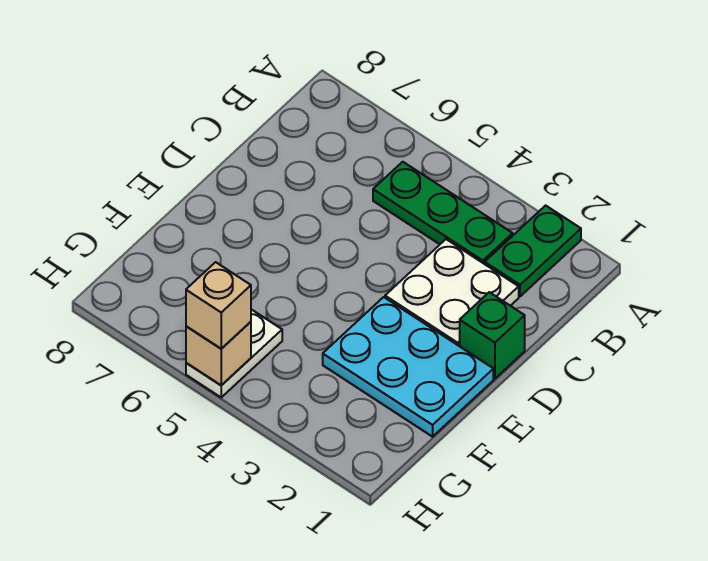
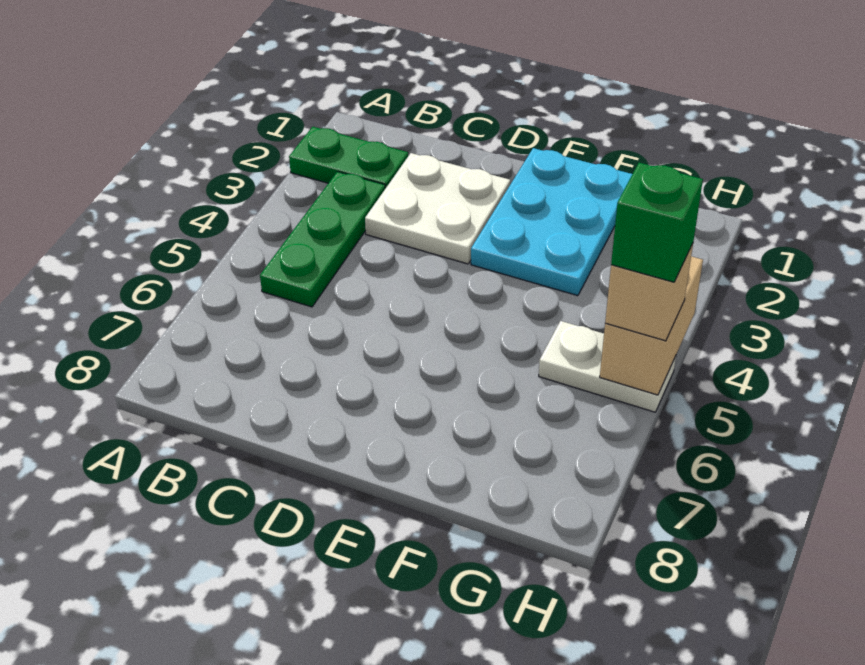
green brick D1 level 1 -> green brick H5 level 4
tan brick H5 level 2 -> tan brick H4:H5 level 2

